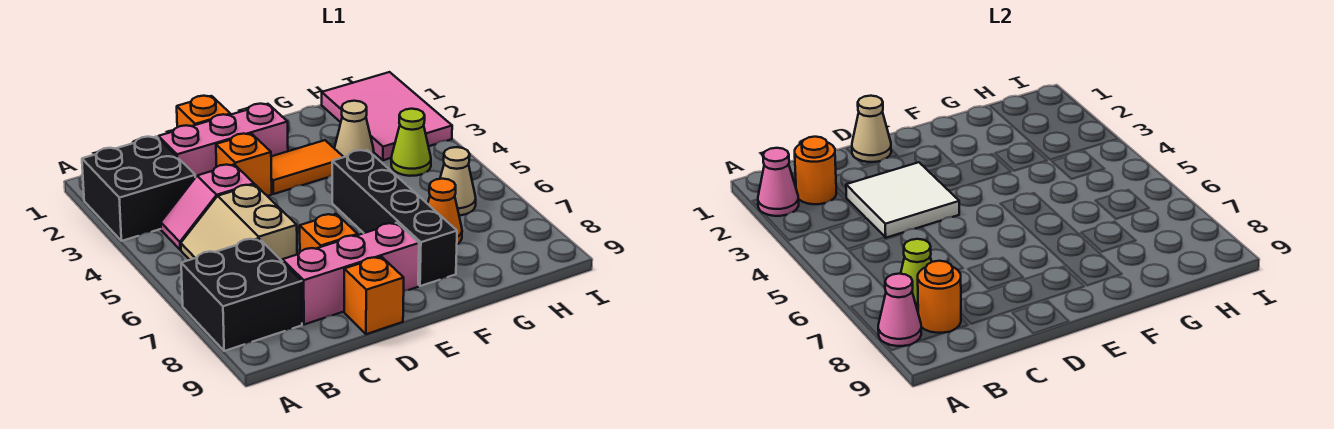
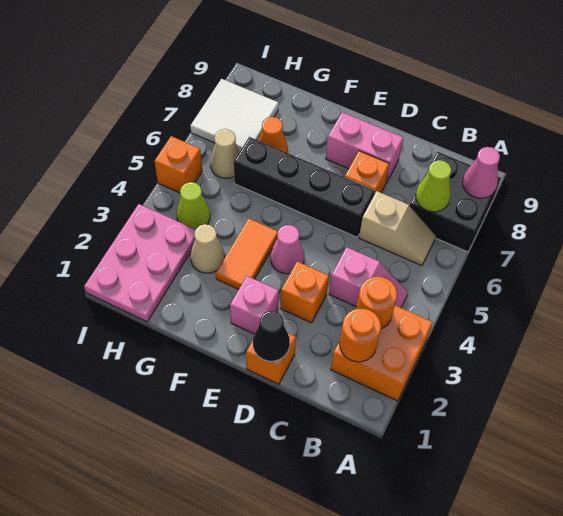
black brick A2:B3 level 1 -> orange brick A2:B3 level 1
pink cone A2 level 2 -> pink cone E4 level 1
tan slope B5:C6 level 1 top C -> tan slope B6:C6 level 1 top C
orange round brick B8 level 2 -> orange round brick B3 level 2
pink brick C2:E2 level 1 -> pink brick E2 level 1
white tile C3:D4 level 2 -> white tile H7:I8 level 1
pink brick C8:E8 level 1 -> pink brick D8:E8 level 1
tan cone D1 level 2 -> black cone D1 level 2
orange brick D9 level 1 -> orange brick I5 level 1
orange tile E3:F3 level 1 -> orange tile F3:F4 level 1
black brick F5:F8 level 1 -> black brick D6:G6 level 1
pink tile H1:I3 level 1 -> pink plate H1:I3 level 1

